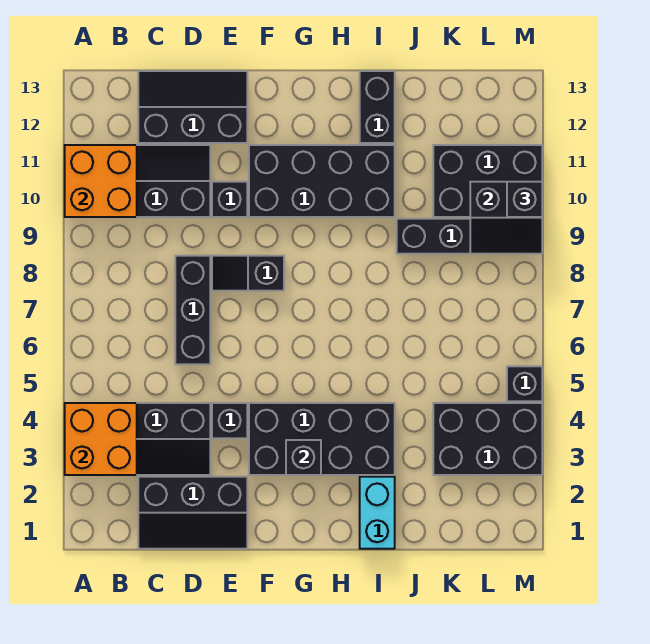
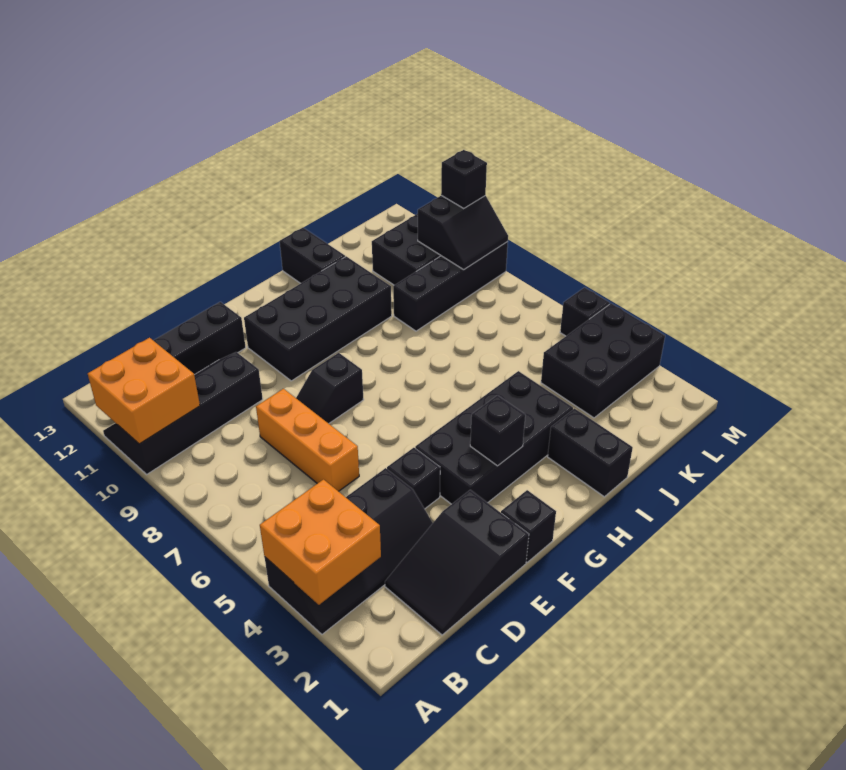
black slope C1:E2 level 1 top 2 -> black slope C1:E2 level 1 top E
black brick D6:D8 level 1 -> orange brick D6:D8 level 1
black brick E10 level 1 -> black brick F1 level 1
cyan brick I1:I2 level 1 -> black brick I1:I2 level 1

